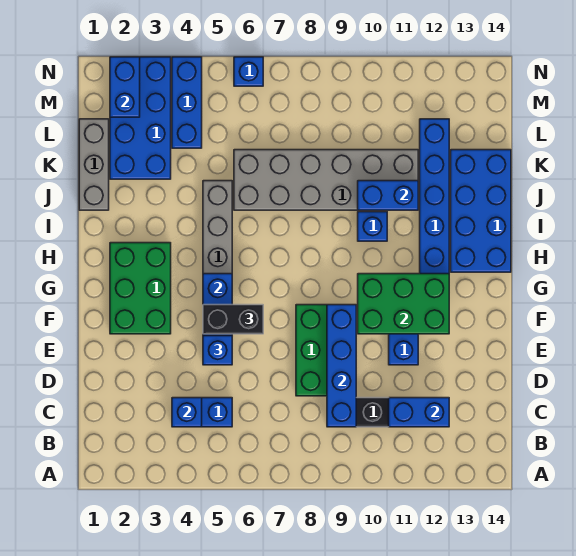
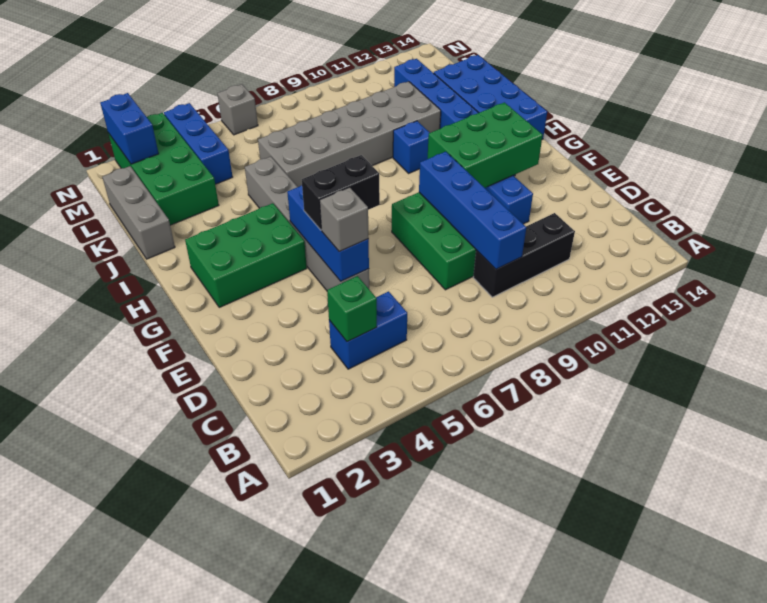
blue brick C4 level 2 -> green brick C4 level 2
blue brick C11:C12 level 2 -> none
blue brick E5 level 3 -> grey brick E5 level 3
green brick F2:H3 level 1 -> green brick G2:H4 level 1
blue brick J10:J11 level 2 -> none
blue brick K2:N3 level 1 -> green brick K2:N3 level 1
blue brick N6 level 1 -> grey brick N6 level 1

